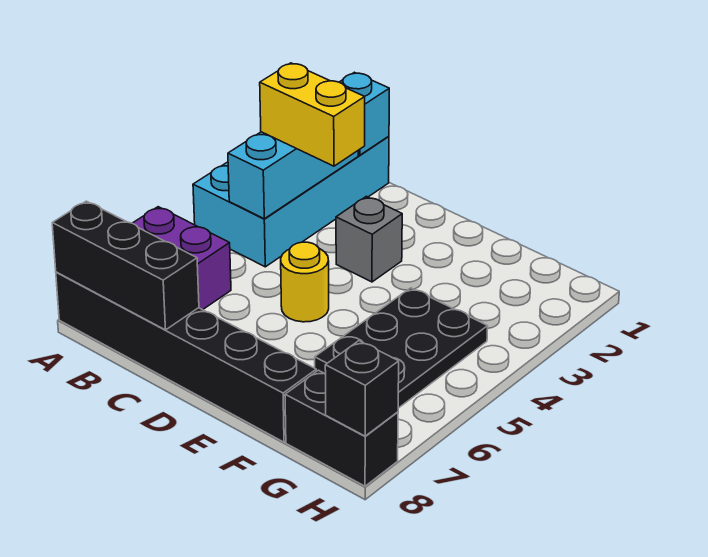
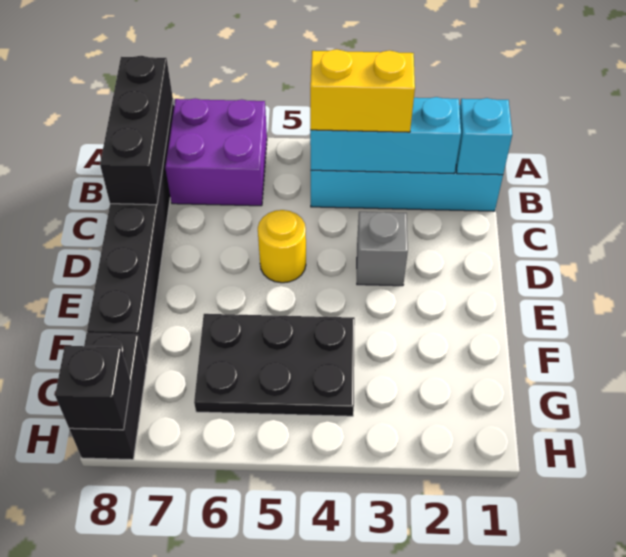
yellow brick B3:C3 level 3 -> yellow brick B3:B4 level 3

